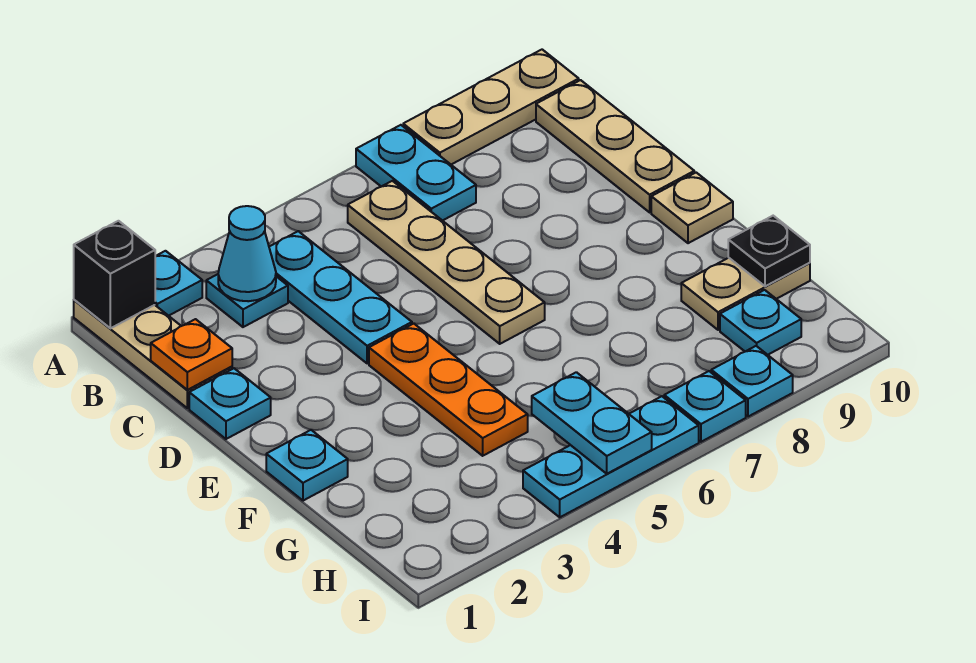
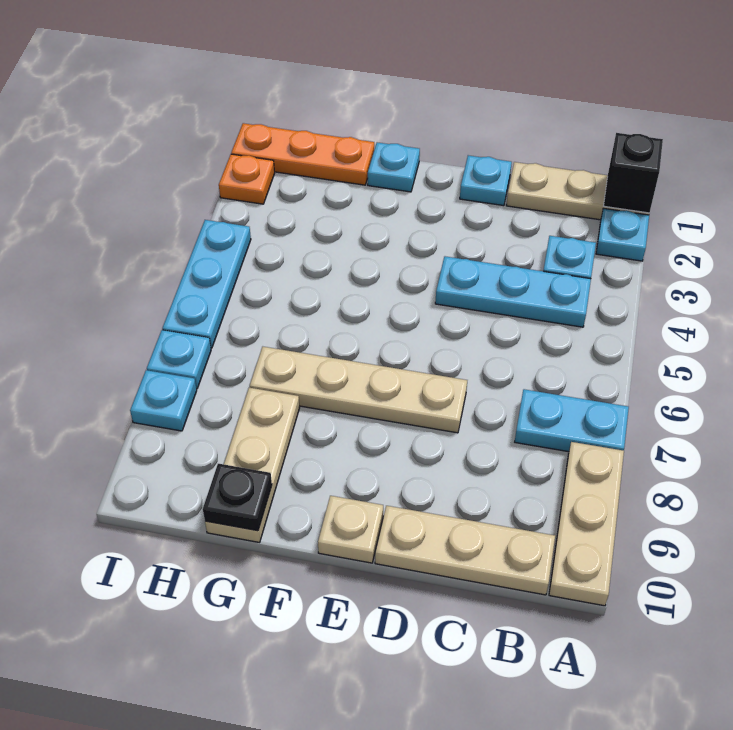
cyan cone B3 level 2 -> none
tan plate B6:E6 level 1 -> tan plate D7:G7 level 1
orange plate C1 level 2 -> orange plate I2 level 1
orange plate E4:G4 level 1 -> orange plate G1:I1 level 1
tan plate G9:G10 level 1 -> tan plate G8:G10 level 1
cyan plate H5:I5 level 2 -> none
cyan plate H9 level 1 -> none

